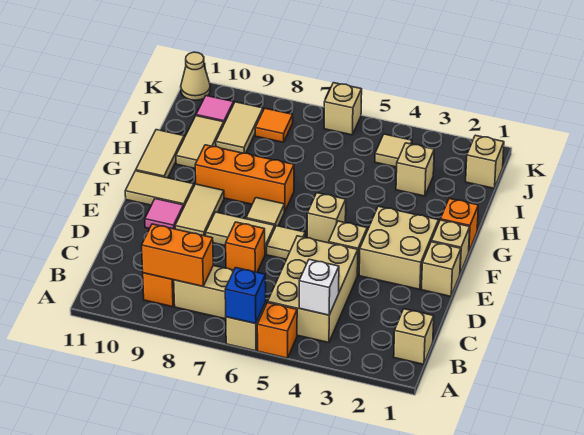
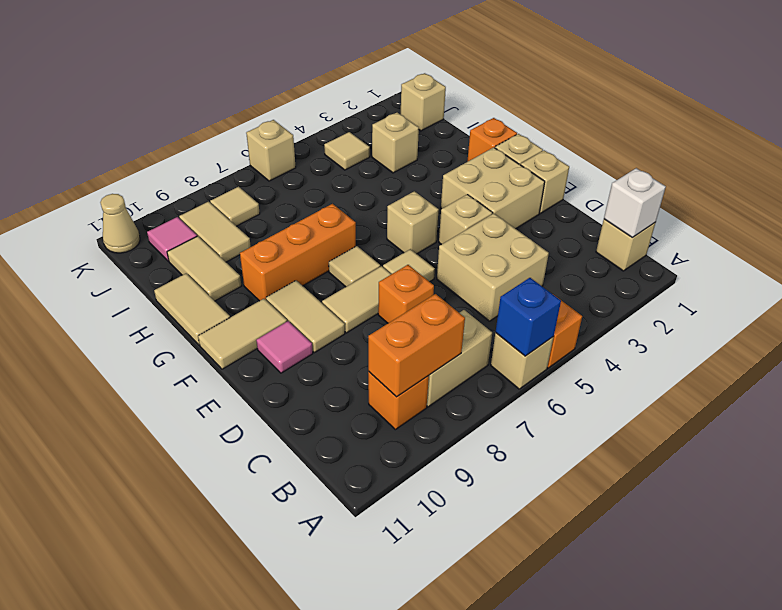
tan brick B4:D5 level 1 -> tan brick C4:D5 level 1
white brick B4 level 2 -> white brick B1 level 2
orange tile J8 level 1 -> tan tile J8 level 1

